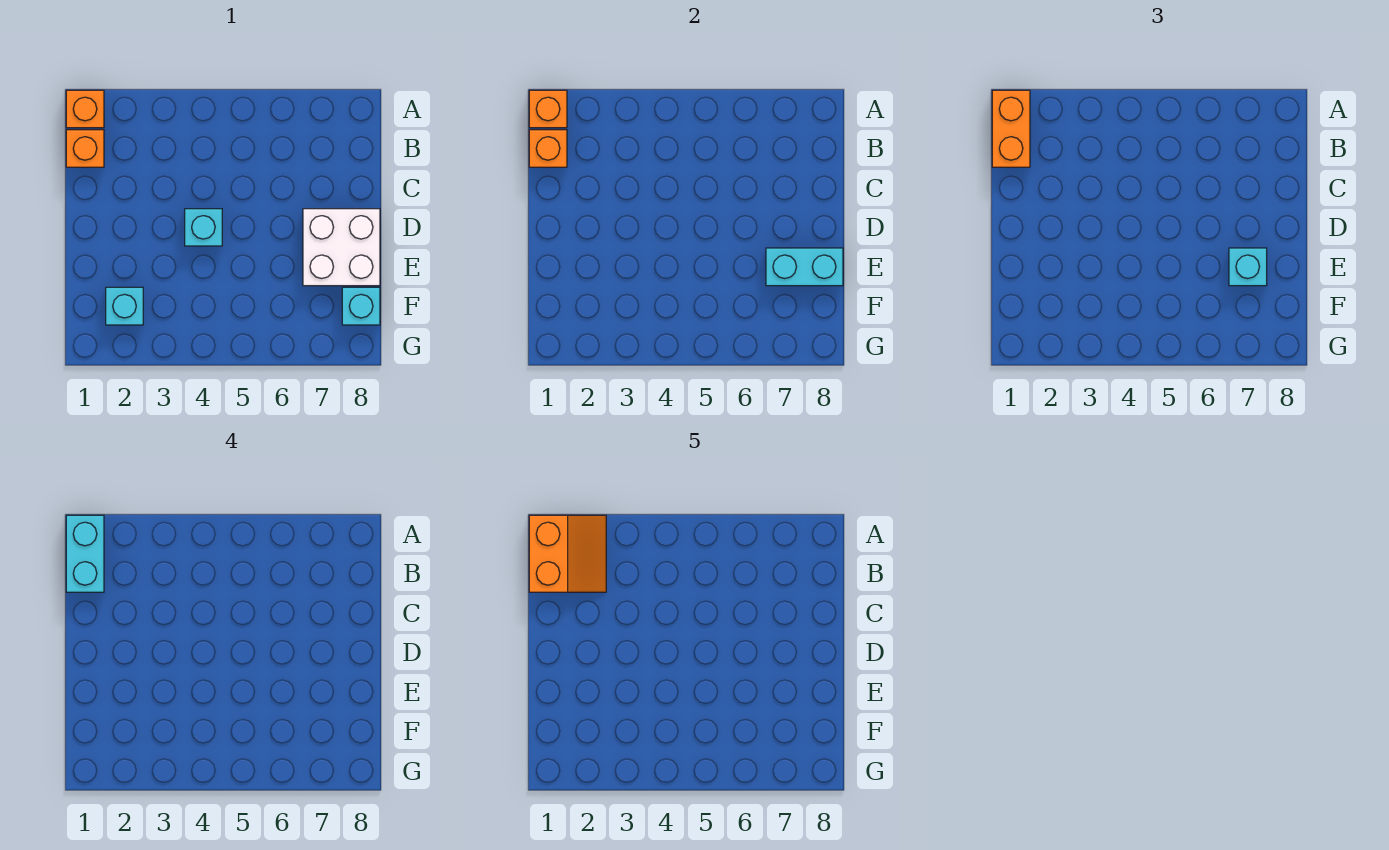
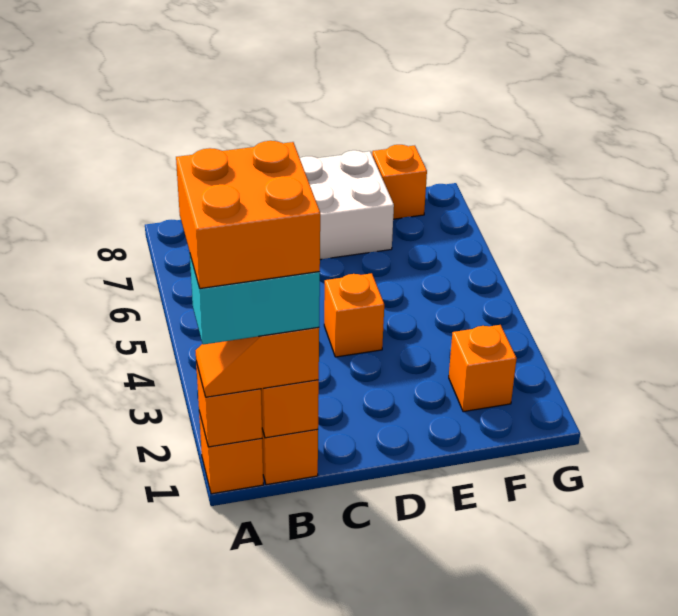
orange brick A1:B1 level 3 -> orange slope A1:B1 level 3 top B
orange slope A1:B2 level 5 top 1 -> orange brick A1:B2 level 5
cyan brick D4 level 1 -> orange brick D4 level 1
cyan brick E7:E8 level 2 -> none
cyan brick E7 level 3 -> none
cyan brick F2 level 1 -> orange brick F2 level 1
cyan brick F8 level 1 -> orange brick F8 level 1

